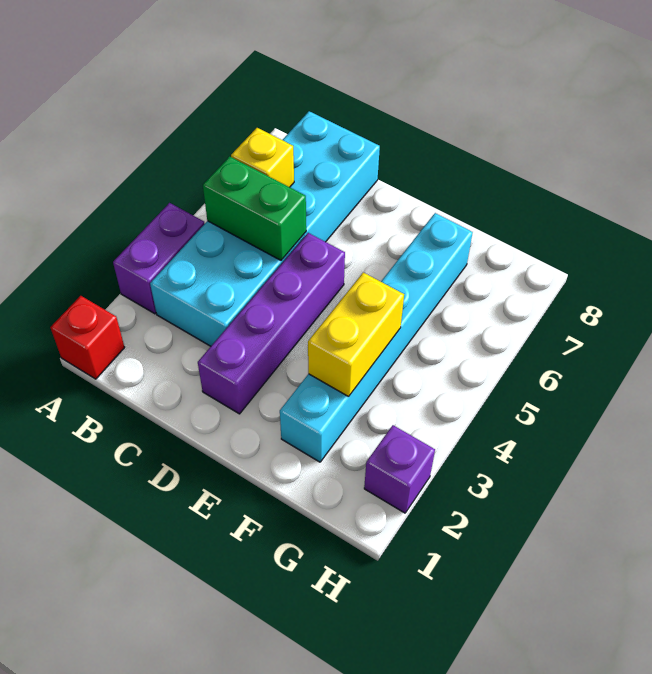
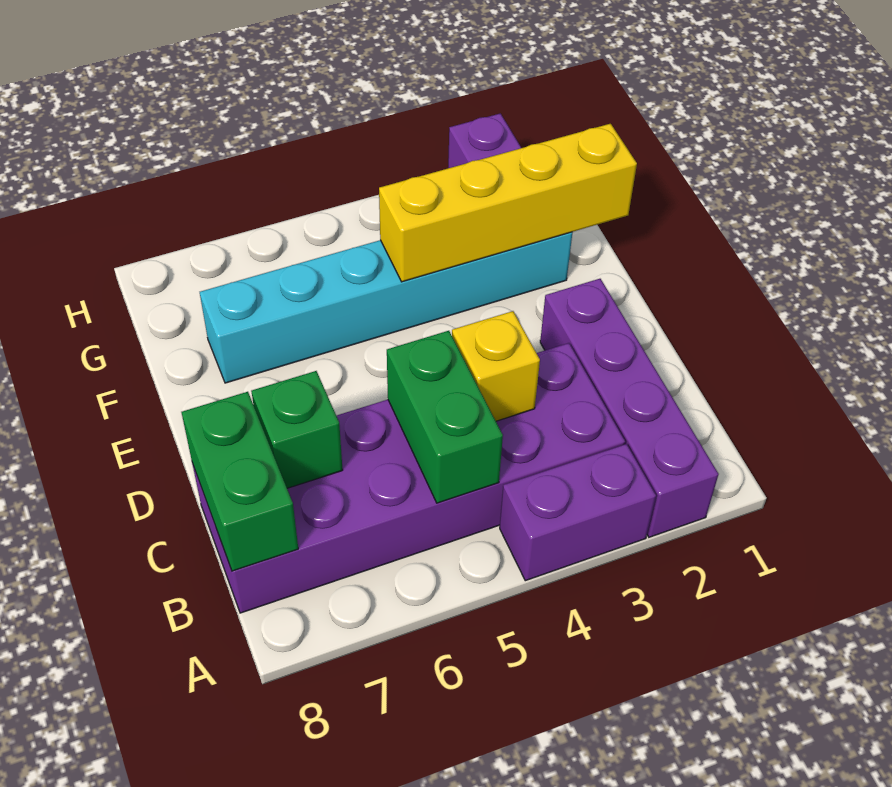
red brick A1 level 1 -> none
cyan brick B3:C8 level 1 -> purple brick B3:C8 level 1
yellow brick B6 level 2 -> yellow brick C4 level 2
none -> green brick B8:C8 level 2
none -> green brick C7 level 2
purple brick D2:D5 level 1 -> purple brick A2:D2 level 1
yellow brick F3:F4 level 2 -> yellow brick F1:F4 level 2

